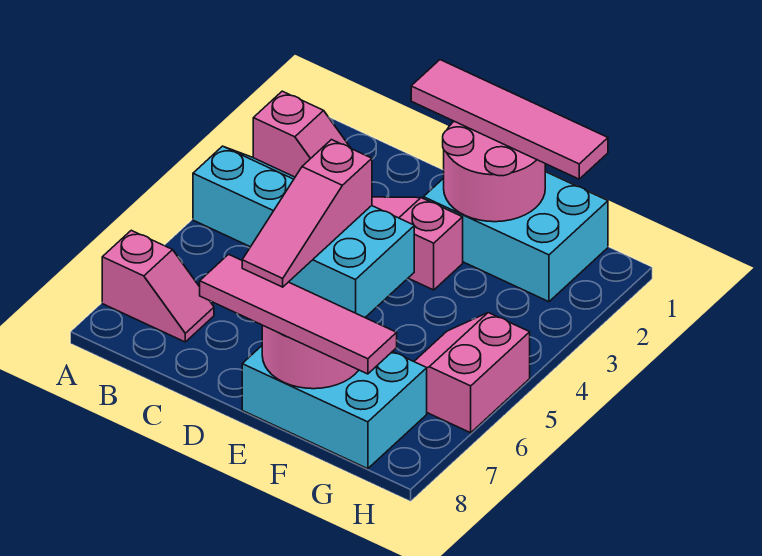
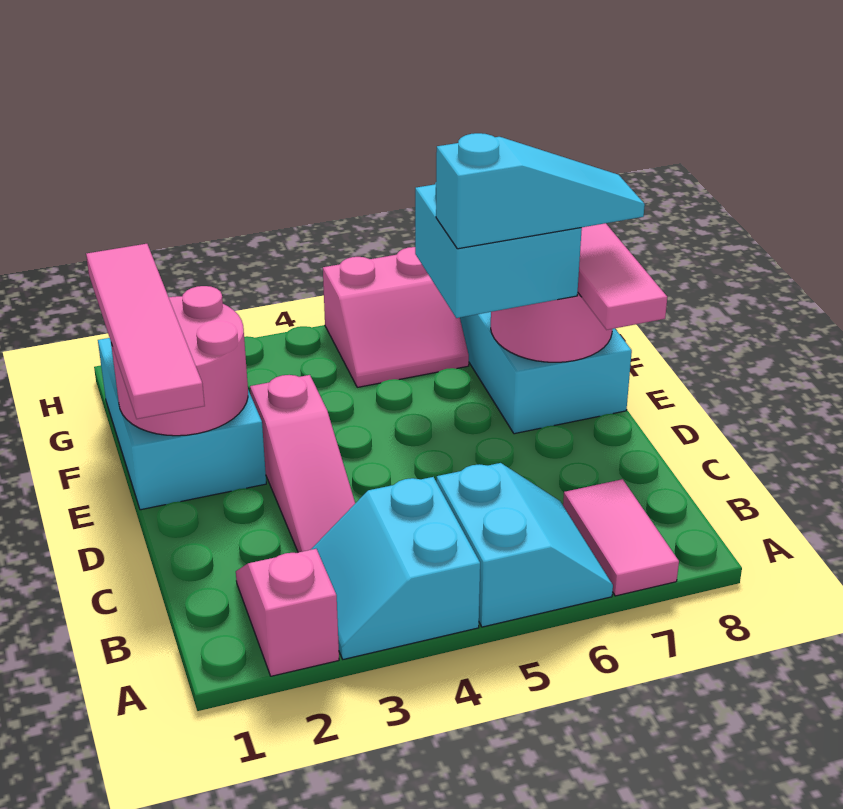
none -> cyan slope A5:B6 level 1 top 5
pink slope A7:B7 level 1 top A -> pink tile A7:B7 level 1
pink slope E6:E8 level 4 top 6 -> cyan slope E6:E8 level 4 top 6

